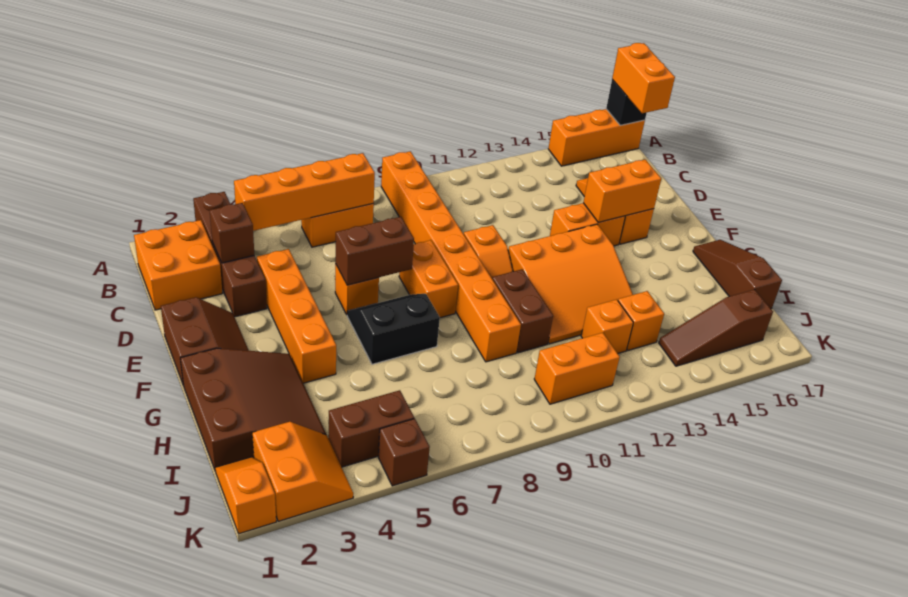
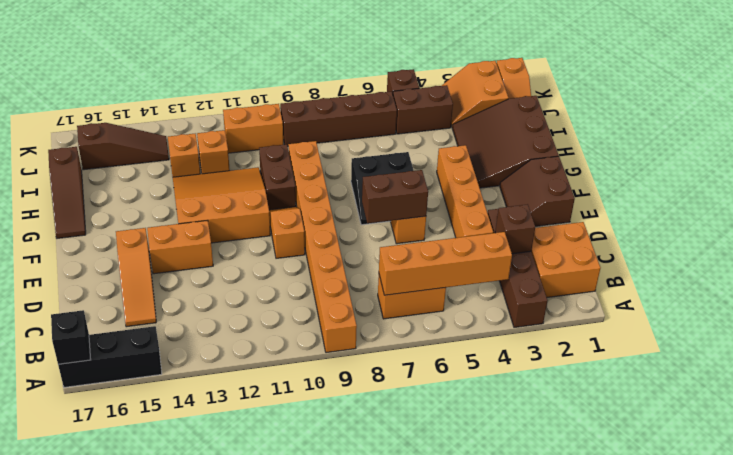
orange brick A15:A17 level 1 -> black brick A15:A17 level 1
orange brick A17:B17 level 3 -> none
orange brick E8:F8 level 1 -> none
orange brick E14:E15 level 2 -> none
none -> brown brick J6:J9 level 1

